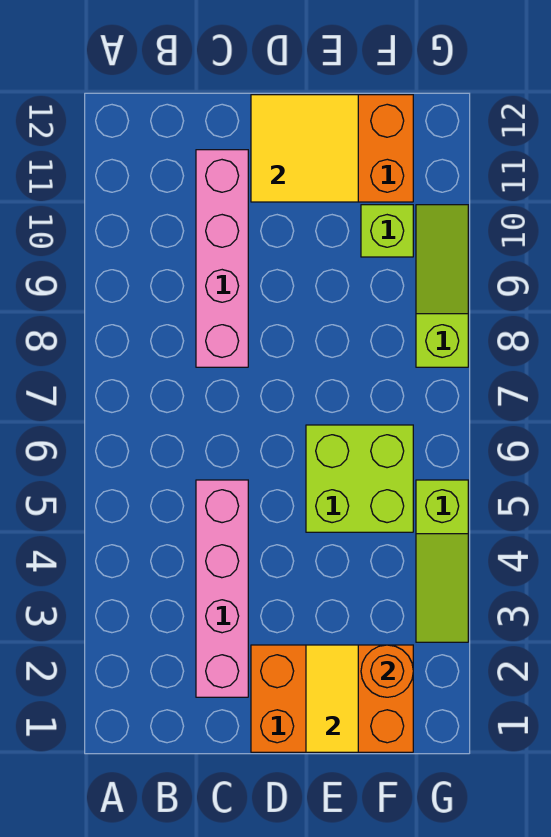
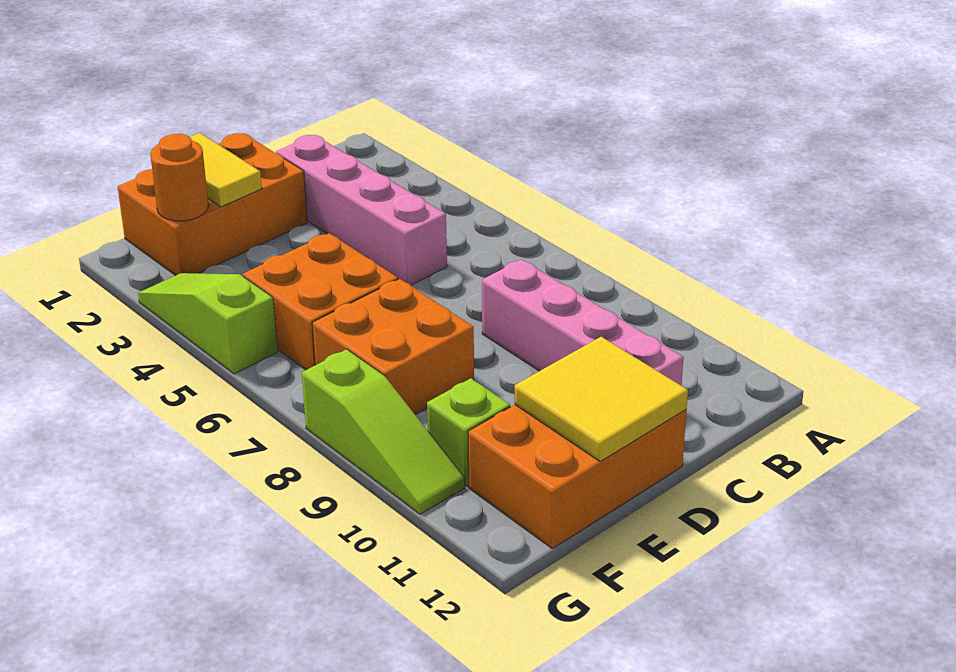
lime brick E5:F6 level 1 -> orange brick E5:F6 level 1
none -> orange brick E7:F8 level 1

